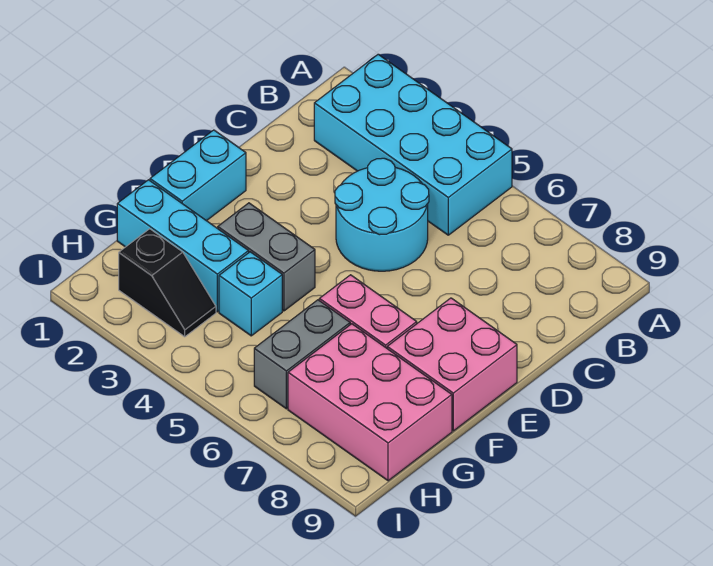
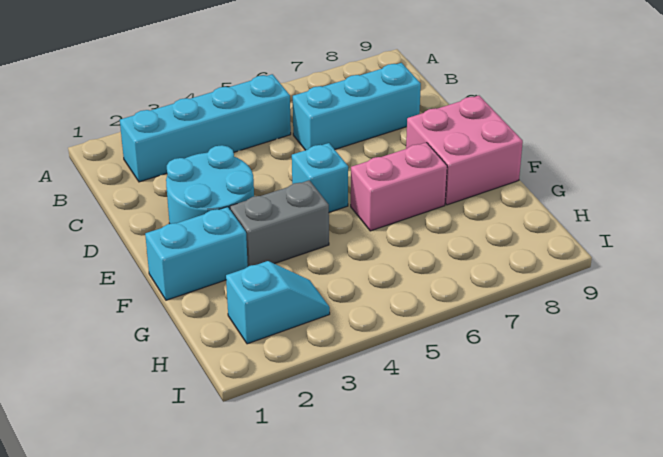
cyan brick A2:B5 level 1 -> cyan brick B2:B5 level 1
cyan round brick C4:D5 level 1 -> cyan round brick D2:E3 level 1
cyan brick E1:F1 level 1 -> cyan brick F1:F2 level 1
cyan brick G1:G3 level 1 -> cyan brick C6:C8 level 1
cyan brick G4 level 1 -> cyan brick E5 level 1
grey brick G6:H6 level 1 -> none
pink brick G7:H9 level 1 -> none
black slope H2:H3 level 1 top 2 -> cyan slope H2:H3 level 1 top 2

